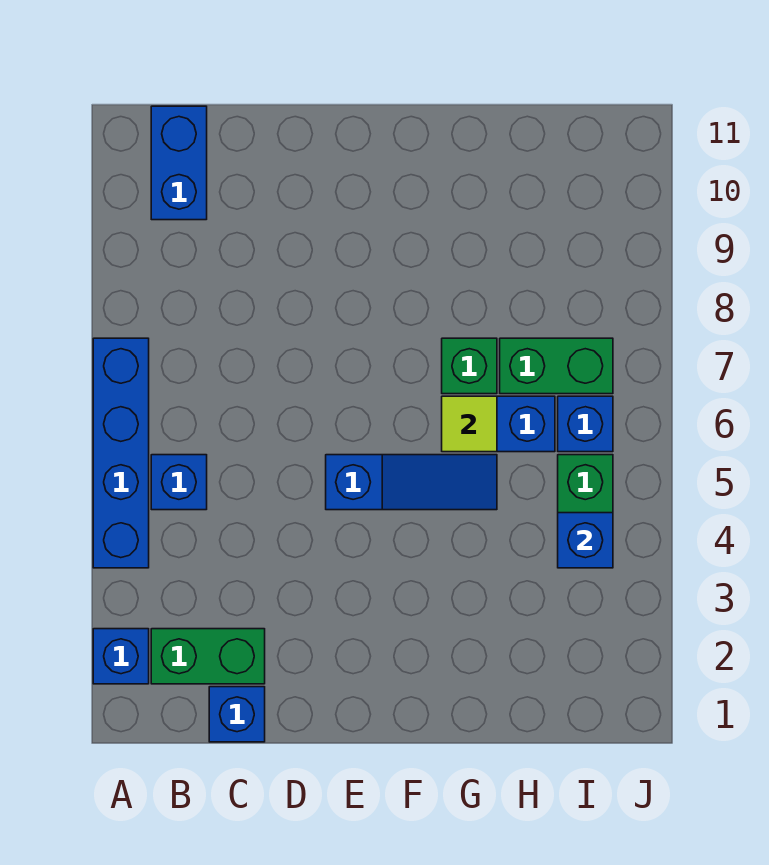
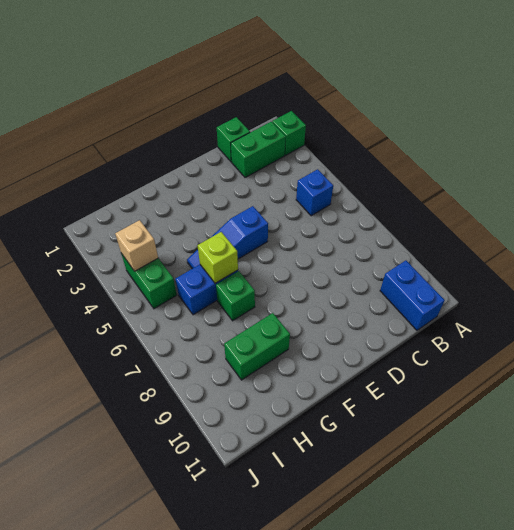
blue brick A2 level 1 -> green brick A2 level 1
blue brick A4:A7 level 1 -> none
blue brick C1 level 1 -> green brick C1 level 1
lime tile G6 level 2 -> lime brick G6 level 2
green brick H7:I7 level 1 -> green brick G9:H9 level 1
blue brick I4 level 2 -> tan brick I4 level 2
blue brick I6 level 1 -> none

